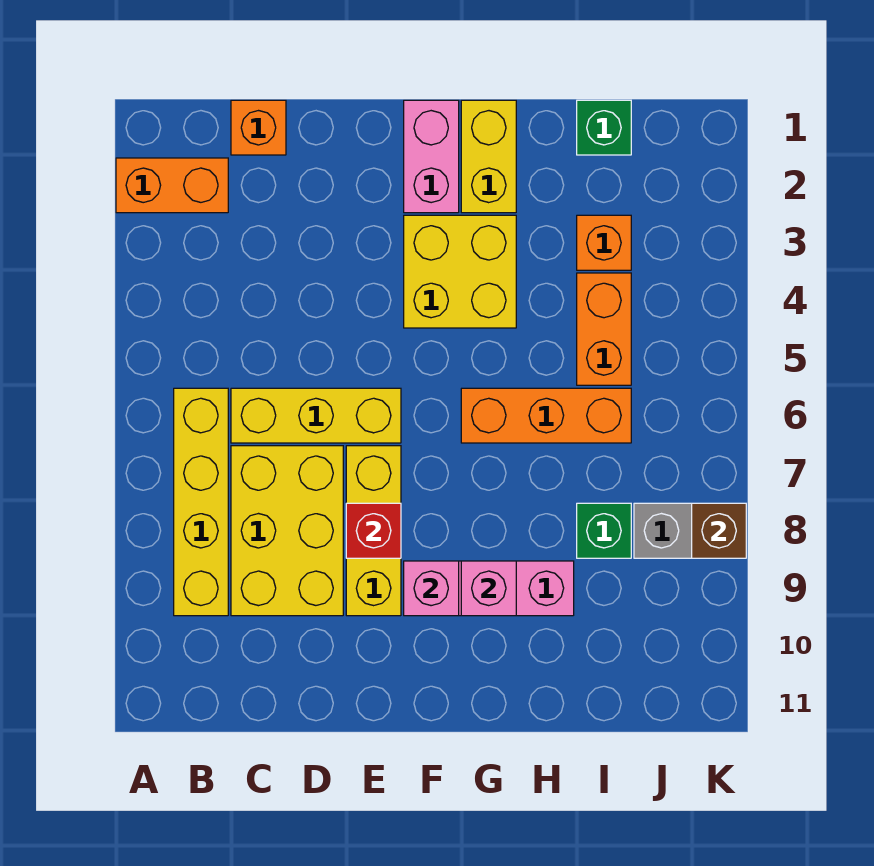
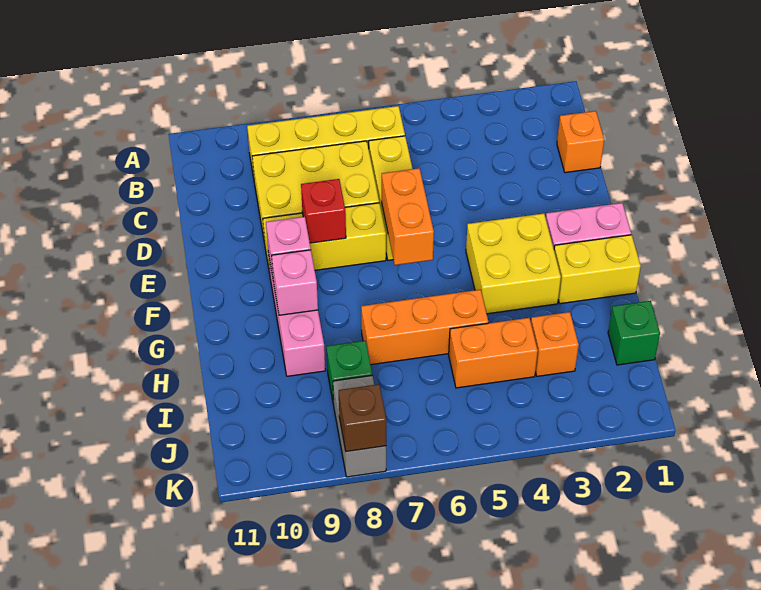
orange brick A2:B2 level 1 -> orange brick E6:F6 level 2
orange brick G6:I6 level 1 -> orange brick H5:H7 level 1

